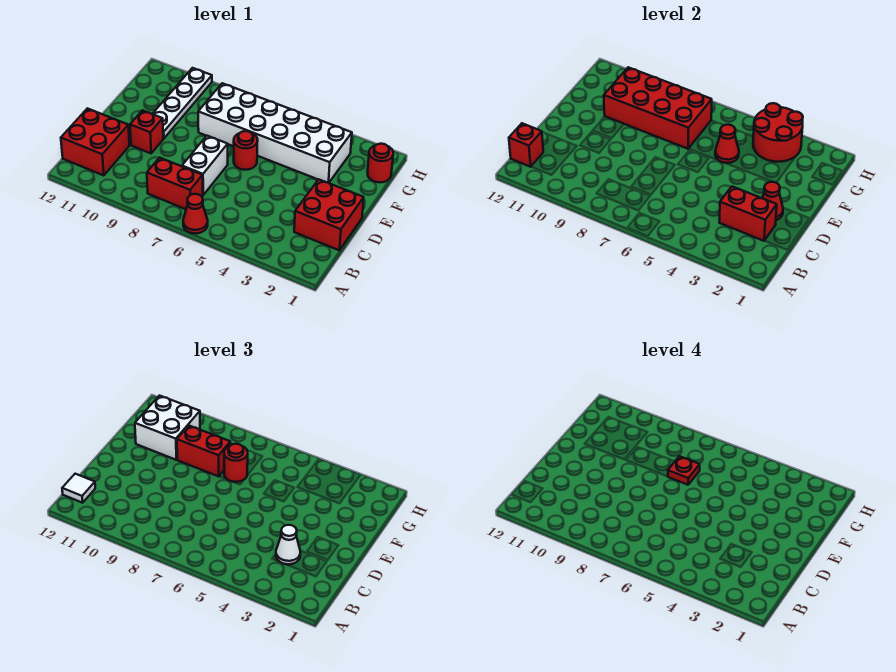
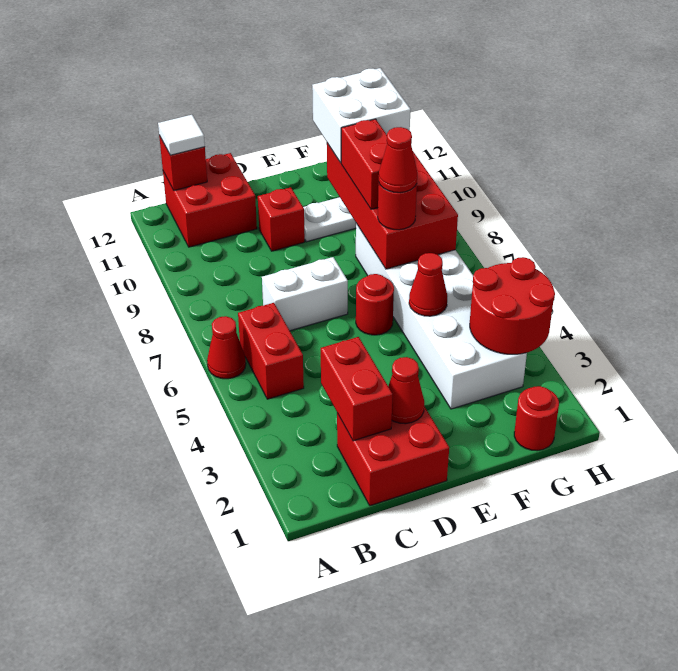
red brick B7:B8 level 1 -> red brick B5:B6 level 1
white cone C3 level 3 -> none
red plate F7 level 4 -> red cone F7 level 4

